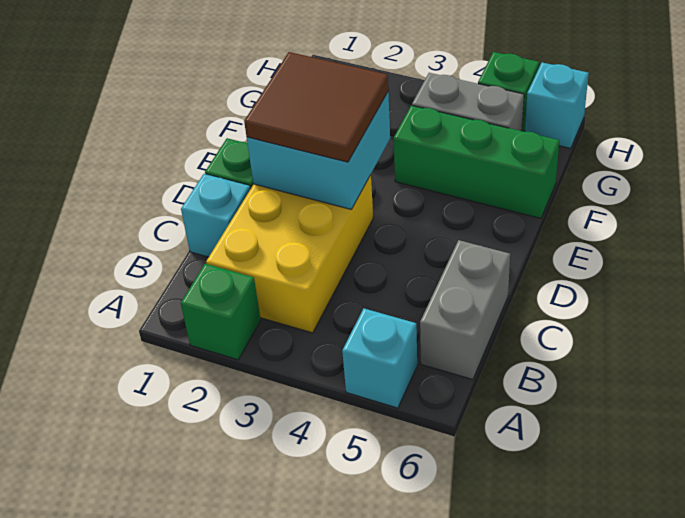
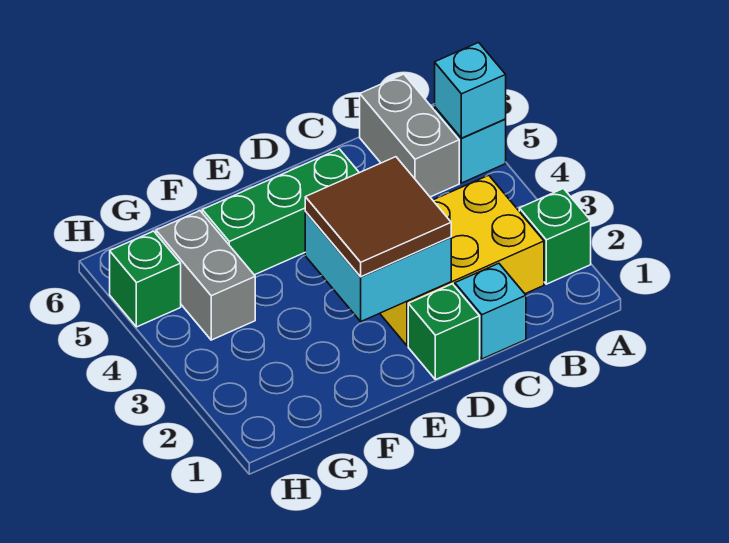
grey brick B6:C6 level 1 -> grey brick B5:B6 level 1
green brick F4:F6 level 1 -> green brick D5:F5 level 1
cyan brick H6 level 1 -> cyan brick A5 level 2

